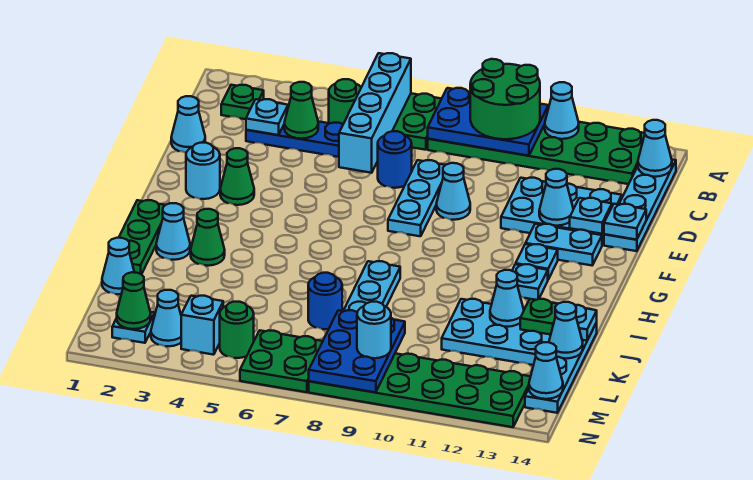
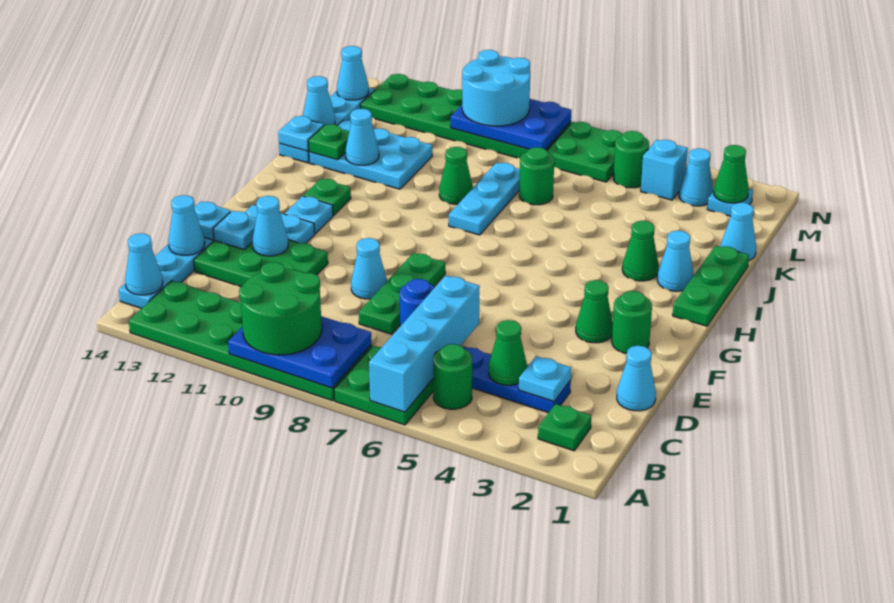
cyan cone A11 level 2 -> cyan cone D14 level 2
cyan plate D8:F8 level 1 -> green plate D8:F8 level 1
cyan plate D11:E13 level 1 -> green plate D11:E13 level 1
cyan round brick F2 level 1 -> green round brick F2 level 1
cyan plate H12 level 1 -> green plate H12 level 1
none -> green cone J9 level 1
blue round brick K7 level 1 -> green round brick K7 level 1
blue plate L8:N9 level 2 -> blue plate M8:N10 level 2
cyan round brick M9 level 3 -> cyan round brick M9:N10 level 3

